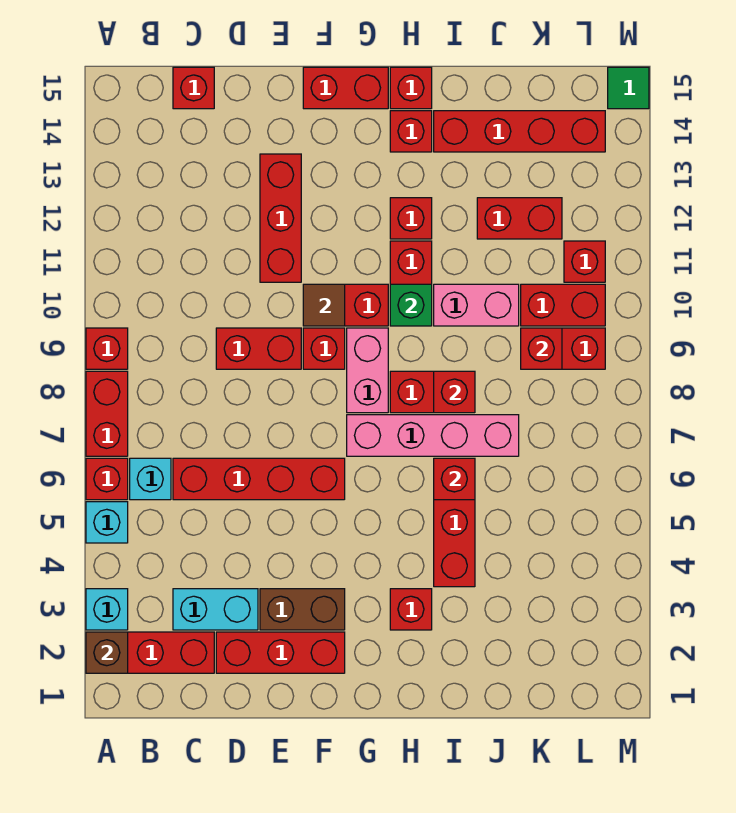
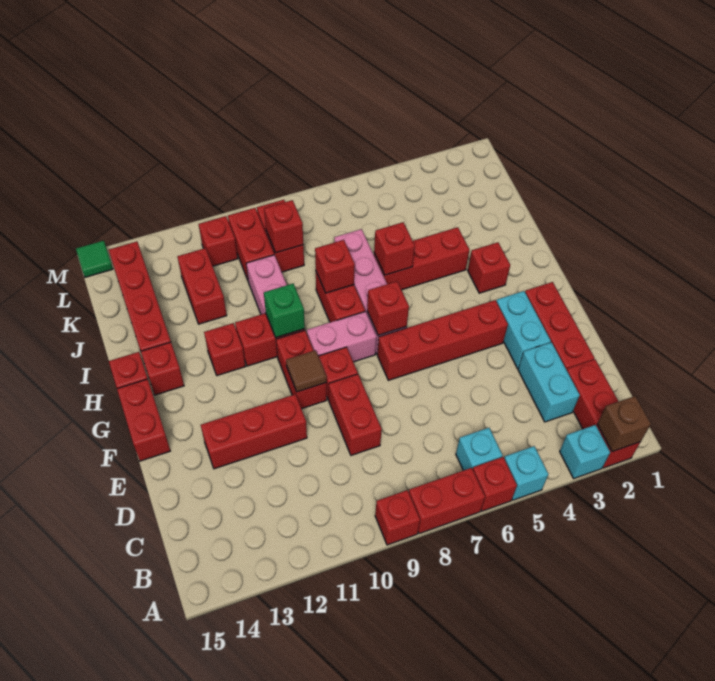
red brick C6:F6 level 1 -> red brick F4:F7 level 1
red brick C15 level 1 -> red brick G7 level 2
brown brick E3:F3 level 1 -> cyan brick E3:F3 level 1

